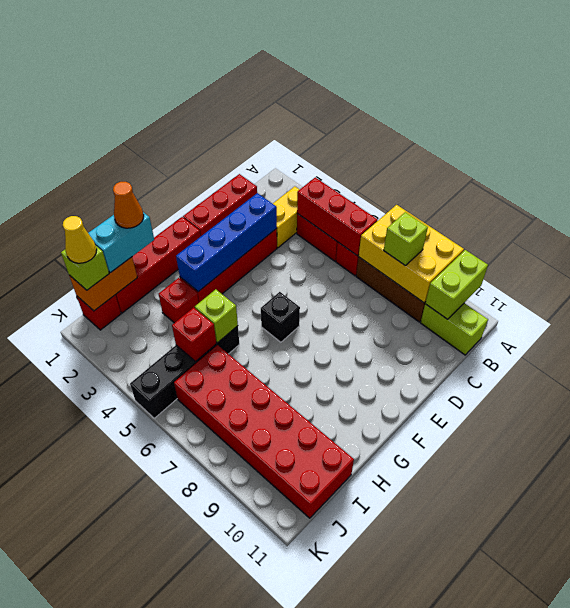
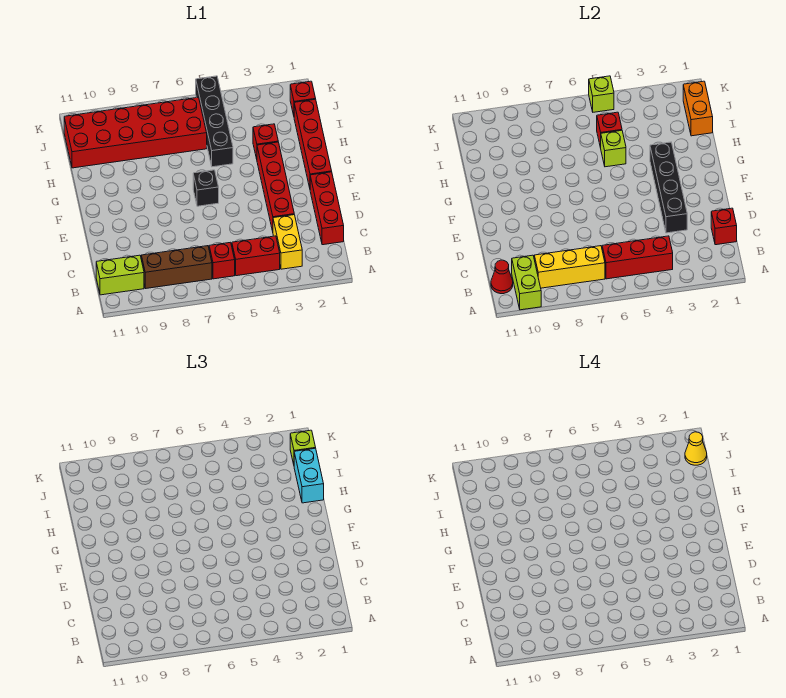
yellow brick A7:B9 level 2 -> yellow brick B7:B9 level 2
lime brick B8 level 3 -> lime brick K5 level 2
none -> red cone B11 level 2
none -> red brick C1 level 2
blue brick D3:G3 level 2 -> black brick D3:G3 level 2
orange cone H1 level 4 -> none

